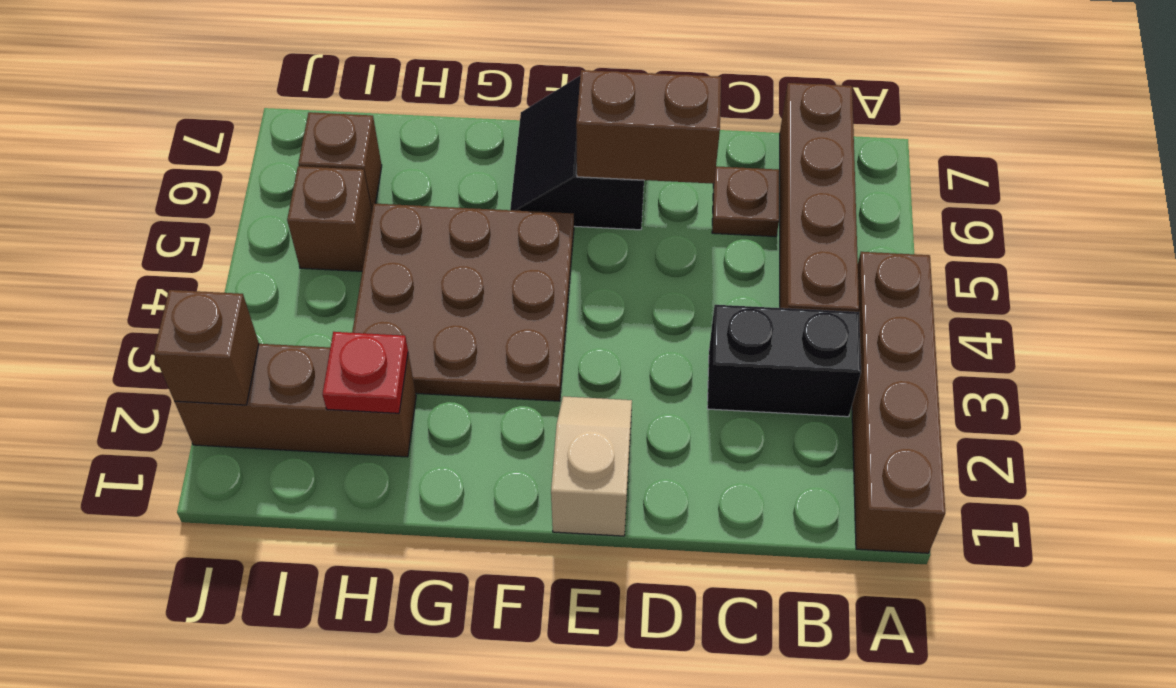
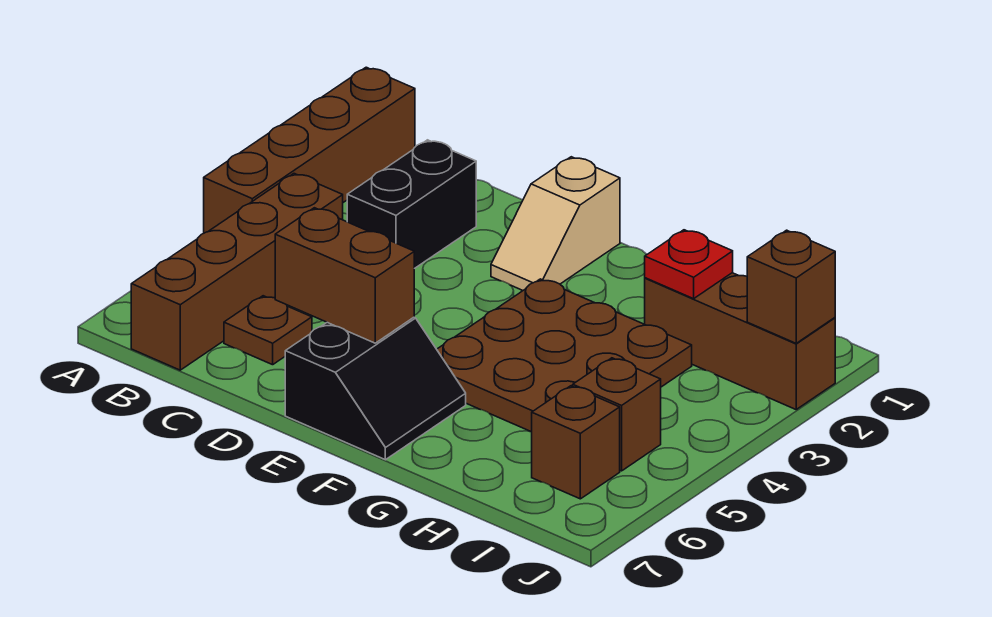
black brick B3:C3 level 1 -> black brick C2:C3 level 1

